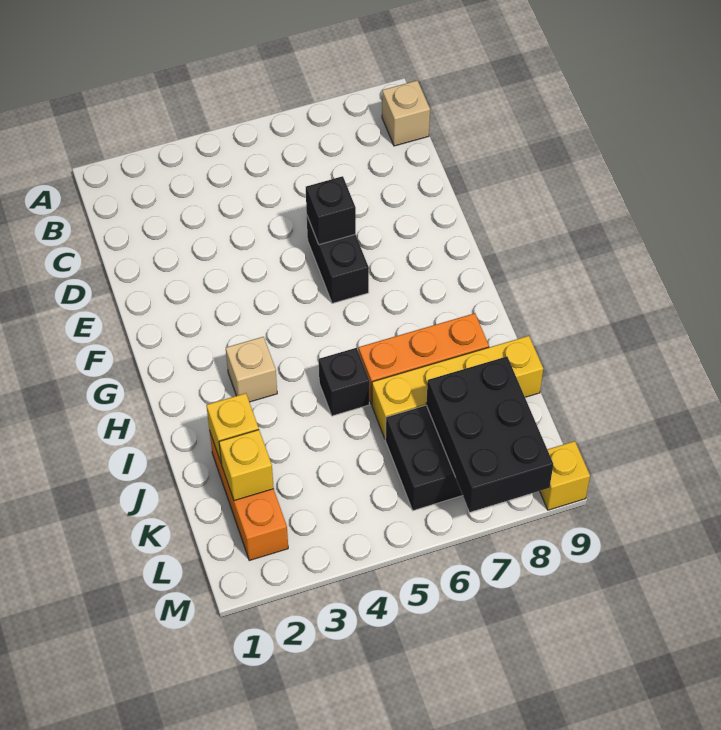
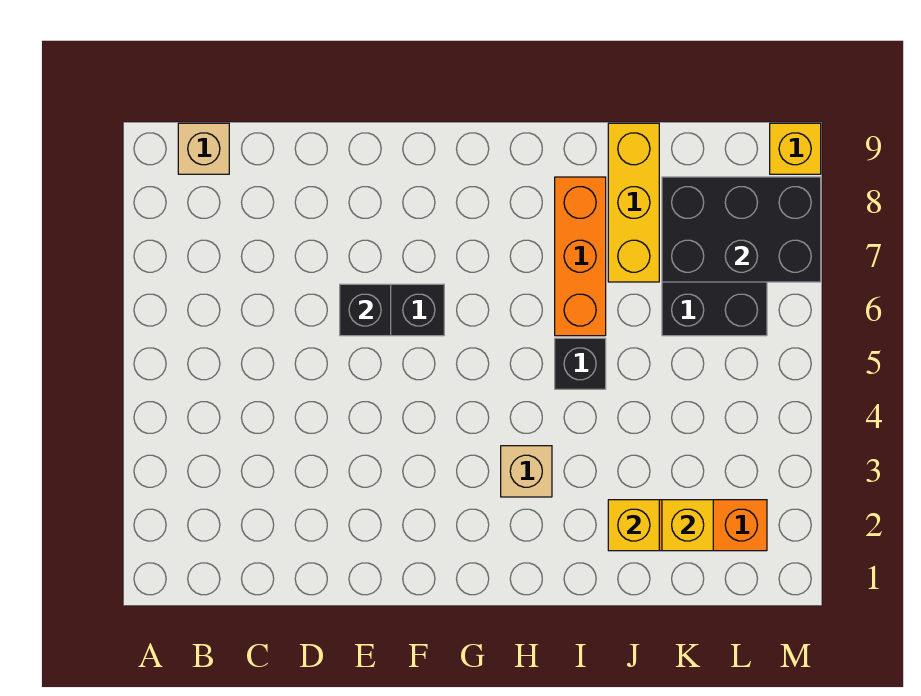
yellow brick J6:J9 level 1 -> yellow brick J7:J9 level 1

